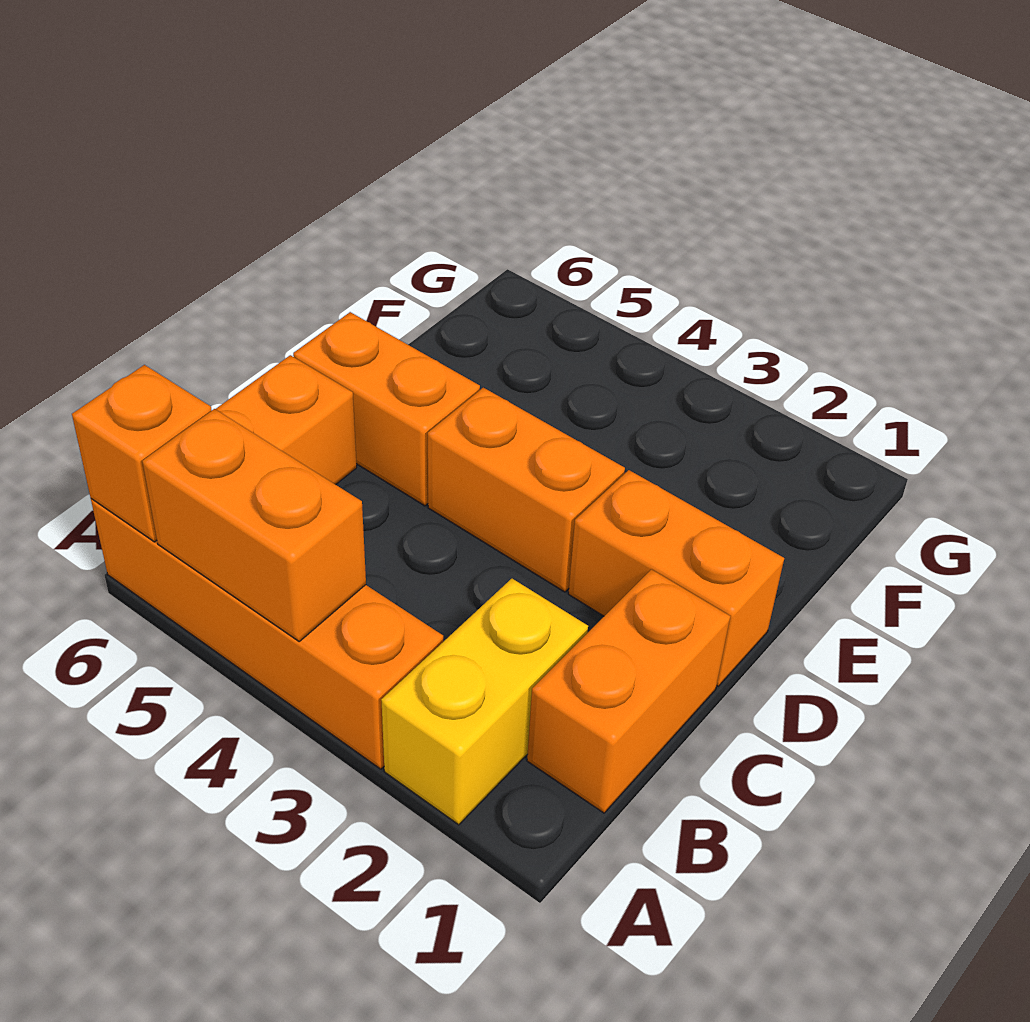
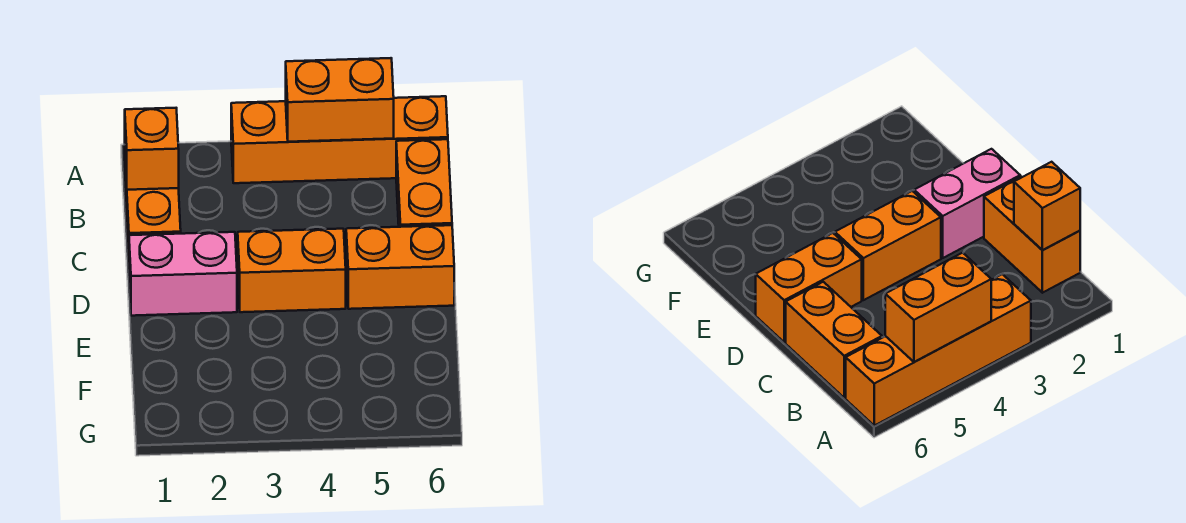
yellow brick A2:B2 level 1 -> none
orange brick A6 level 2 -> orange brick B1 level 2
orange brick D1:D2 level 1 -> pink brick D1:D2 level 1

